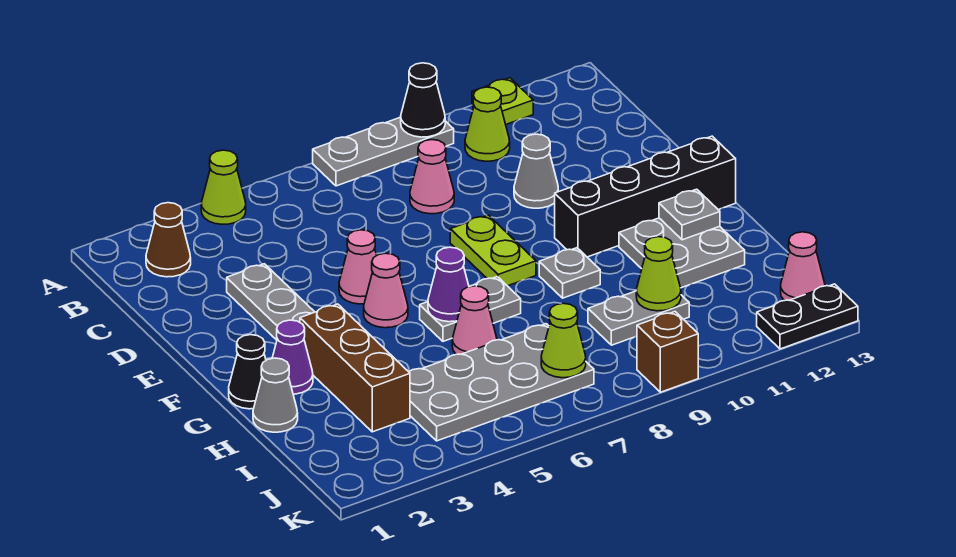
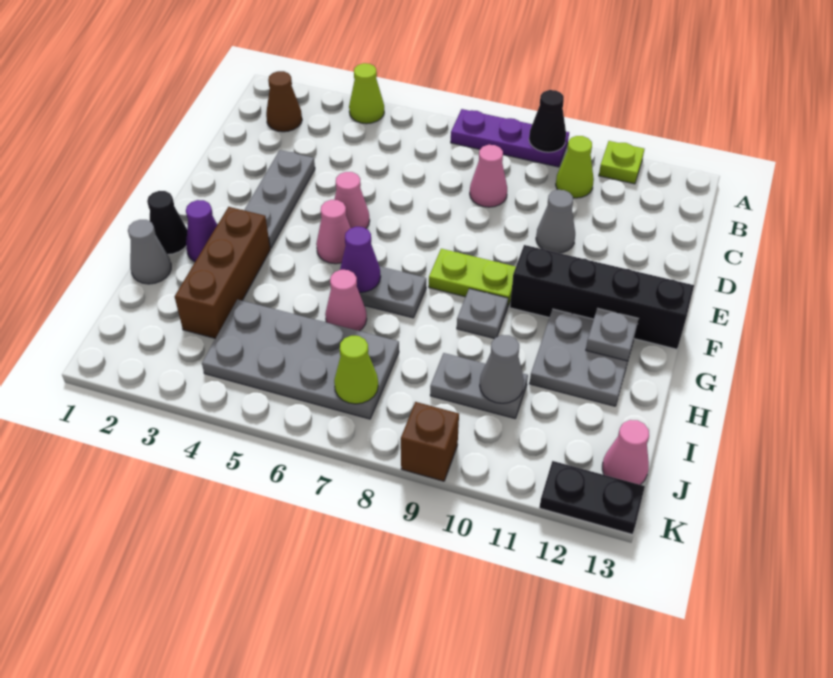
grey plate A7:A9 level 1 -> purple plate A7:A9 level 1
lime plate E8:F8 level 1 -> lime plate F8:F9 level 1
lime cone I10 level 2 -> grey cone I10 level 2

